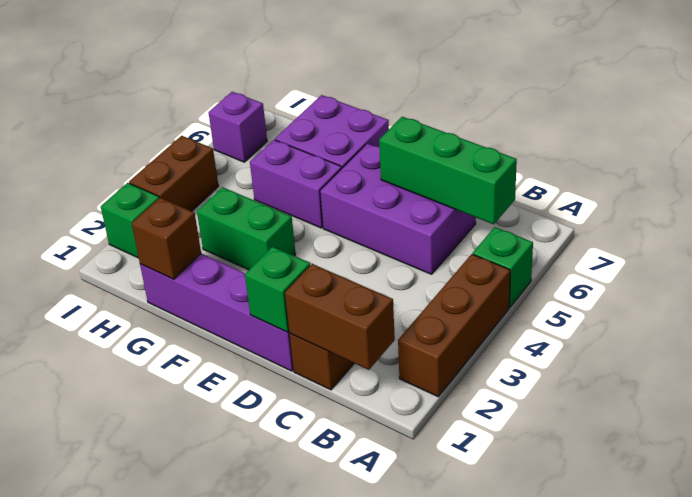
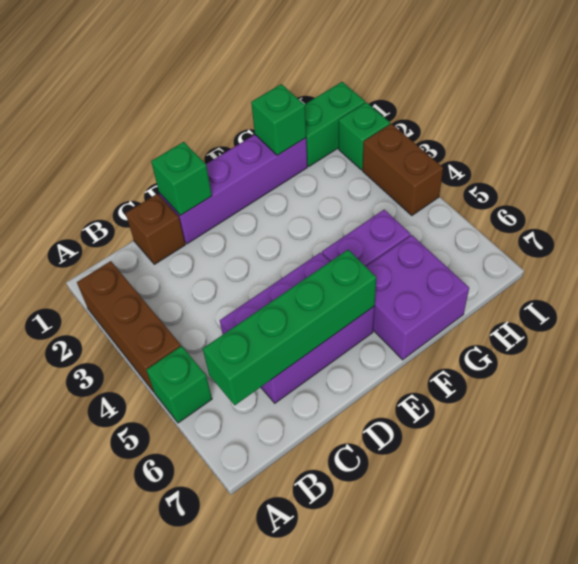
brown brick B1:C1 level 2 -> none
green brick B6:D6 level 2 -> green brick B6:E6 level 2
green brick F3:G3 level 1 -> green brick H1:I1 level 1
brown brick G1 level 2 -> green brick G1 level 2
purple brick I6 level 1 -> none

